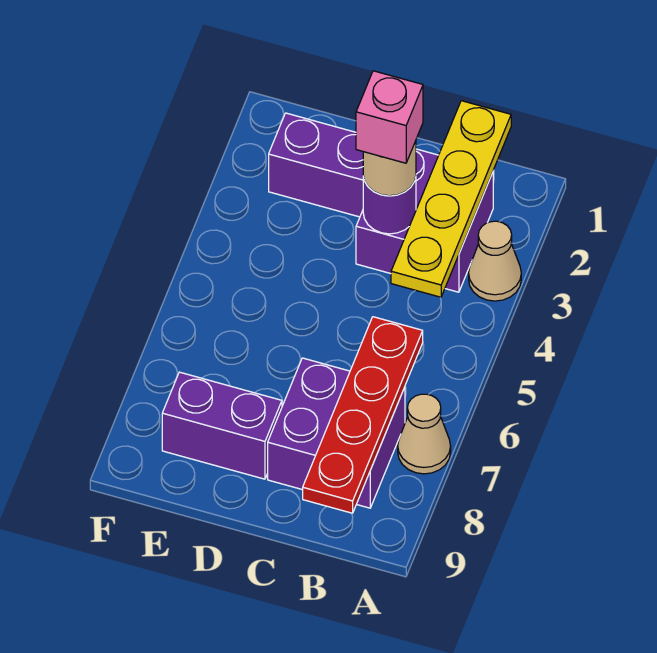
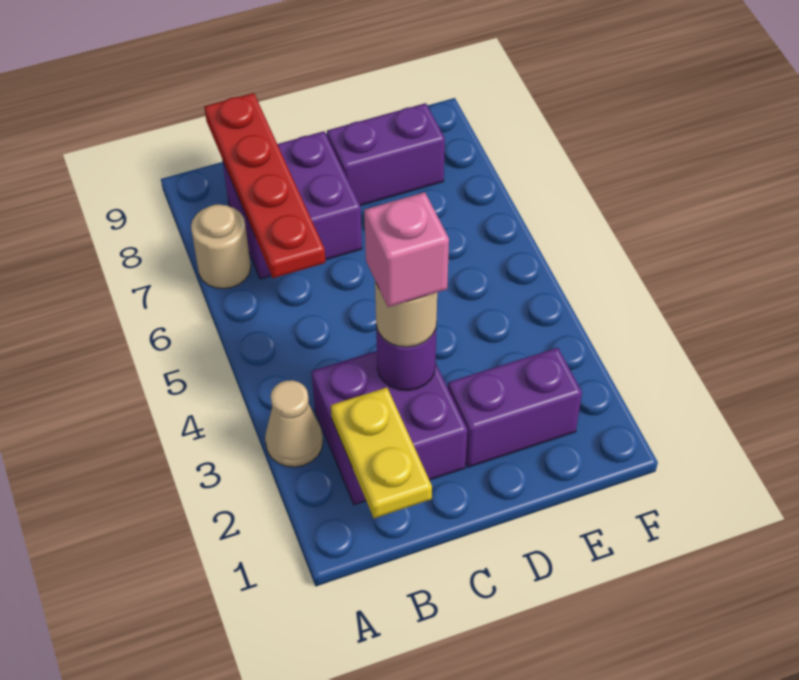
tan cone A7 level 1 -> tan round brick A7 level 1
yellow plate B1:B4 level 2 -> yellow plate B1:B2 level 2

